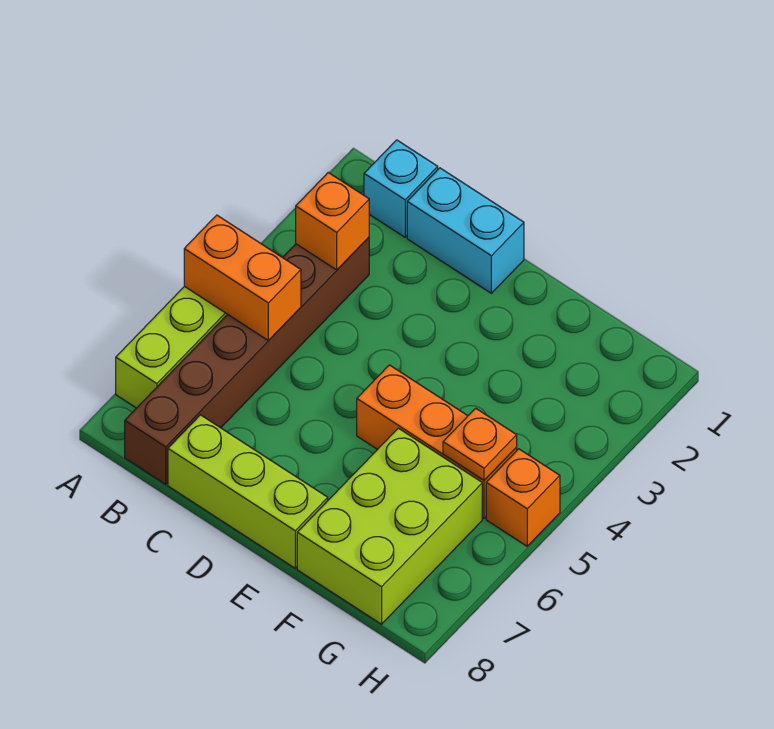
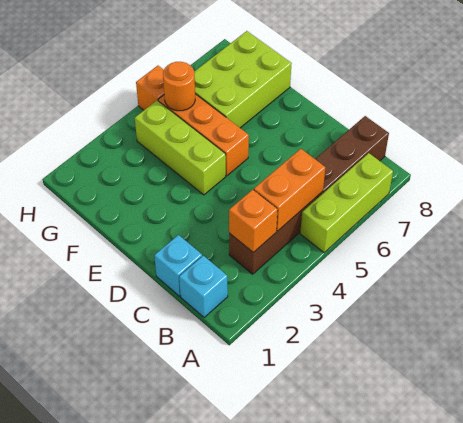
orange brick A5:B5 level 2 -> orange brick B4:B5 level 2
cyan brick C1:D1 level 1 -> cyan brick C1 level 1
lime brick C8:E8 level 1 -> lime brick E4:G4 level 1
orange plate G5 level 2 -> orange round brick G5 level 2

